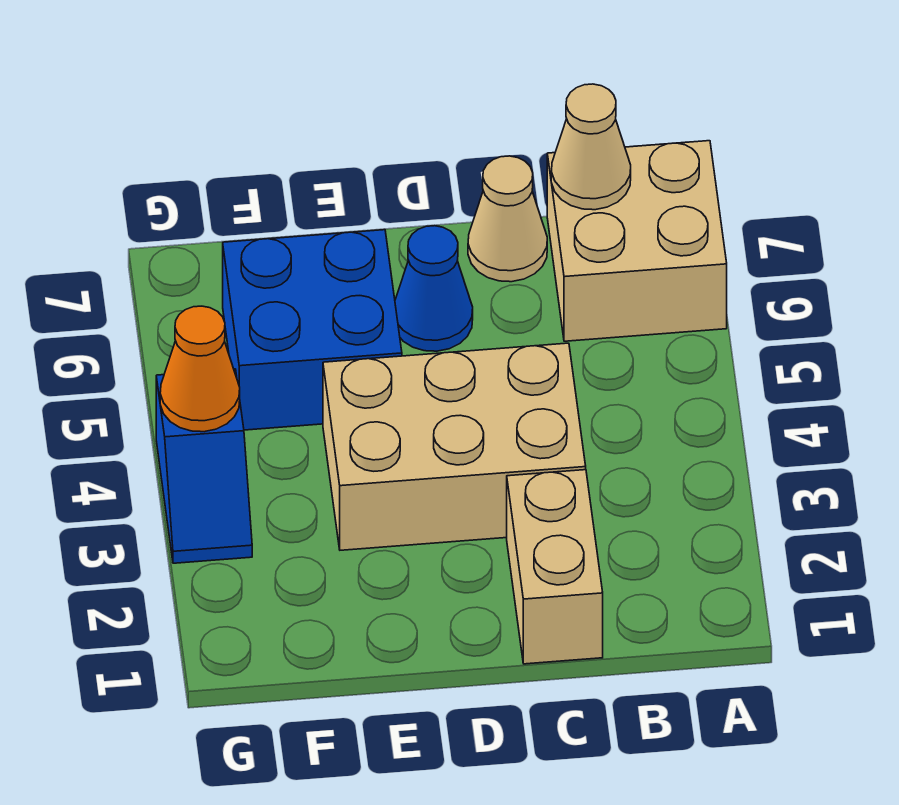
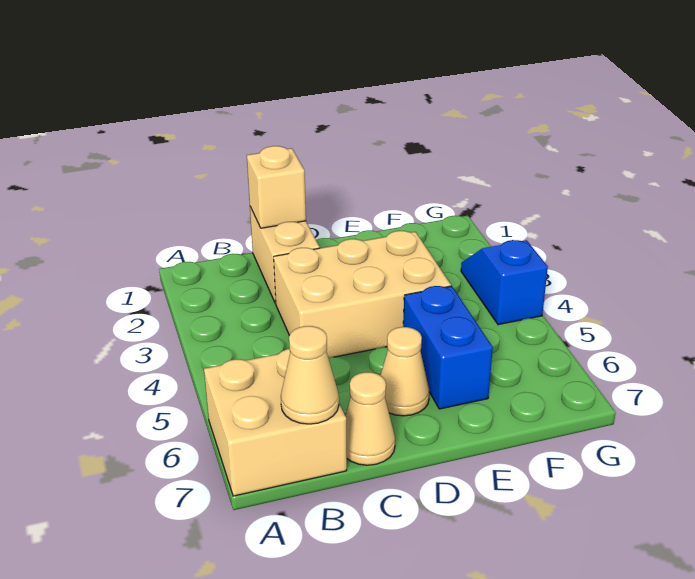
none -> tan brick C1 level 2
blue cone D6 level 1 -> tan cone D6 level 1
blue brick E5:F6 level 1 -> blue brick E5:E6 level 1
orange cone G4 level 2 -> none

